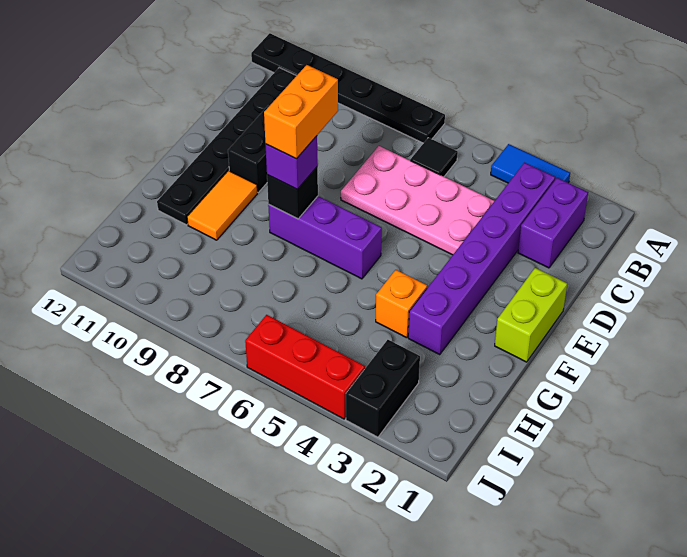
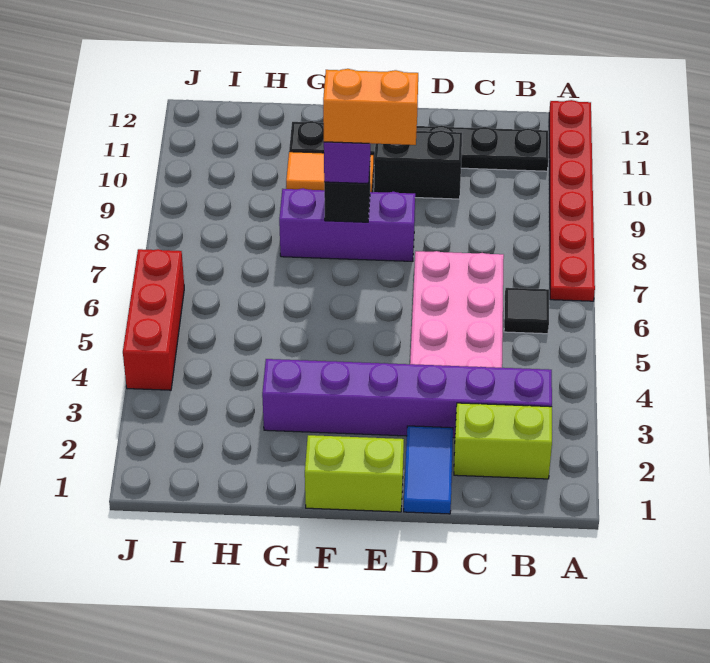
blue tile A3:A4 level 1 -> blue tile D1:D2 level 1
black plate A7:A12 level 1 -> red plate A7:A12 level 1
purple brick B2:C2 level 1 -> lime brick B2:C2 level 1
purple brick F6:F8 level 1 -> purple brick E8:G8 level 1
orange brick G4 level 1 -> none
black brick I3:J3 level 1 -> none

